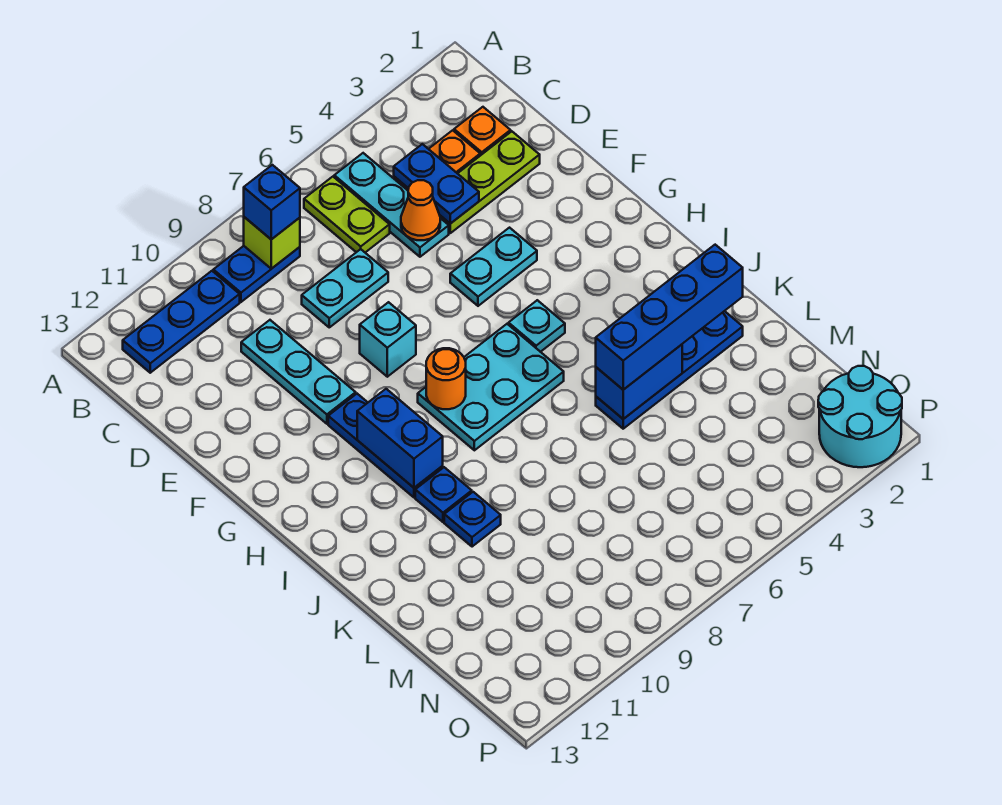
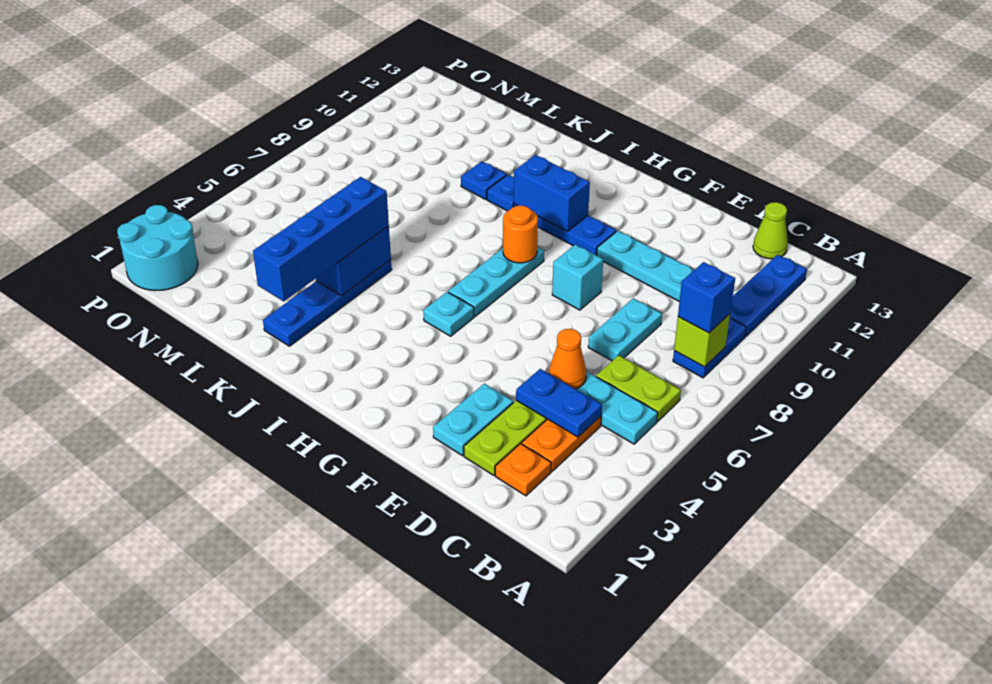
none -> lime cone C13 level 1
cyan plate F4:F5 level 1 -> cyan plate E2:E3 level 1
cyan plate H6:I8 level 1 -> cyan plate H6:H8 level 1

